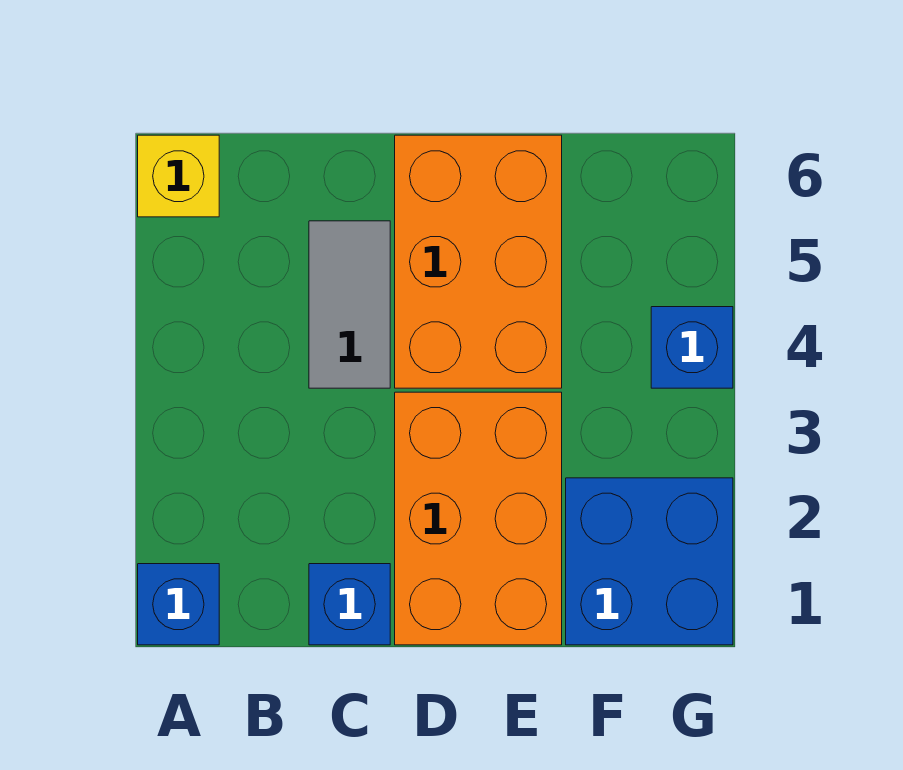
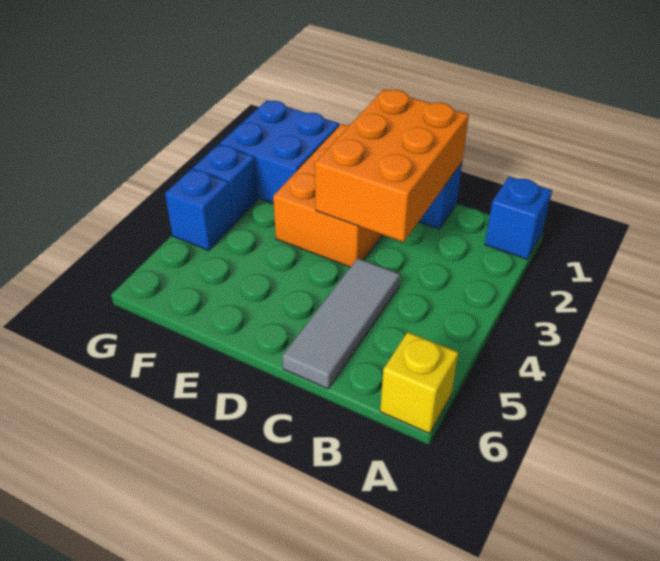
grey tile C4:C5 level 1 -> grey tile C4:C6 level 1
orange brick D4:E6 level 1 -> orange brick C1:D3 level 2
none -> blue brick G3 level 1

